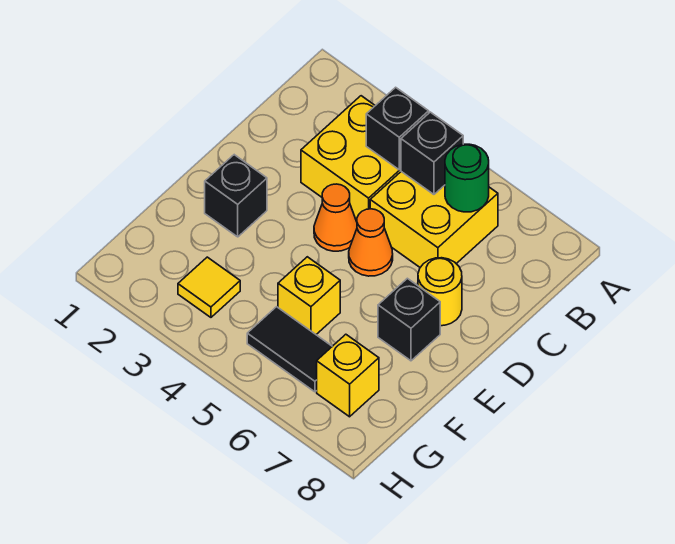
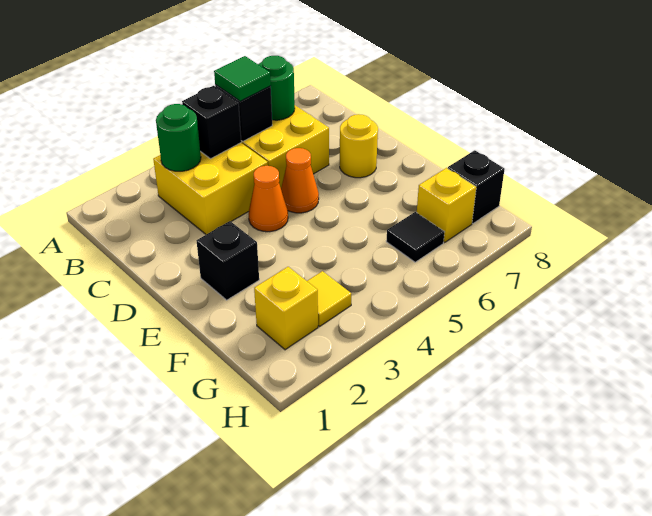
none -> green round brick B3 level 2
none -> green tile B5 level 3
black brick E7 level 1 -> black brick G8 level 1
yellow brick F5 level 1 -> yellow brick G2 level 1
black tile G5:G6 level 1 -> black tile G6 level 1

